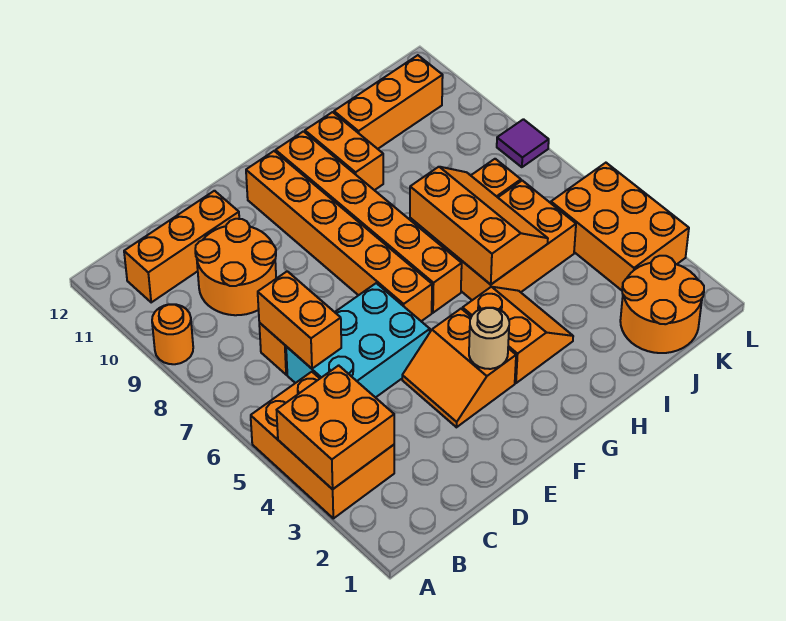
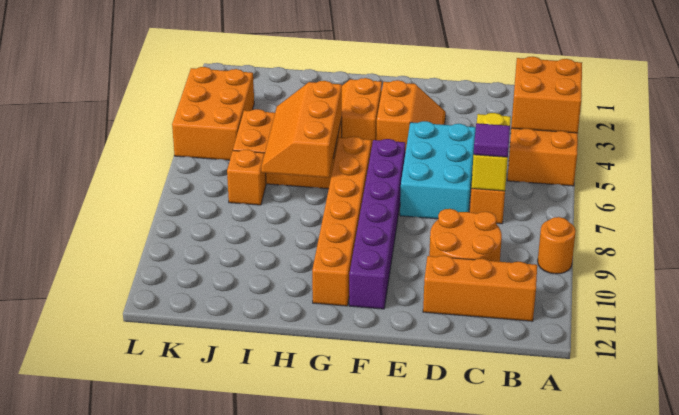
cyan brick C5:E6 level 1 -> cyan brick D5:E7 level 1
orange brick C6:C7 level 2 -> yellow brick C6:C7 level 2
tan round brick F3 level 2 -> none
orange brick F6:F11 level 1 -> purple brick F6:F11 level 1
orange brick H10:H11 level 1 -> none
orange brick I11:K11 level 1 -> none
orange round brick J1:K2 level 1 -> none
purple tile L8 level 1 -> purple tile C7 level 3

